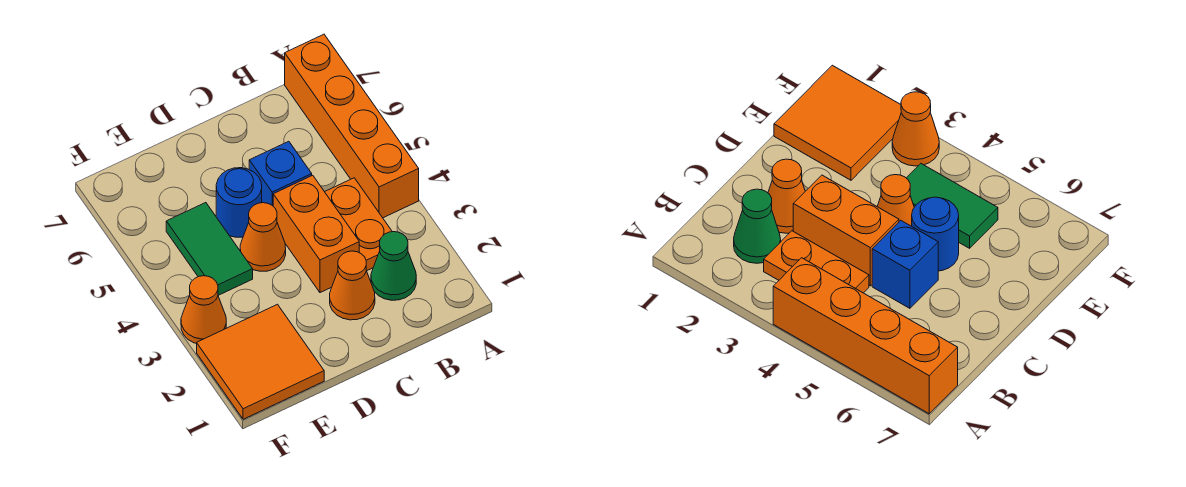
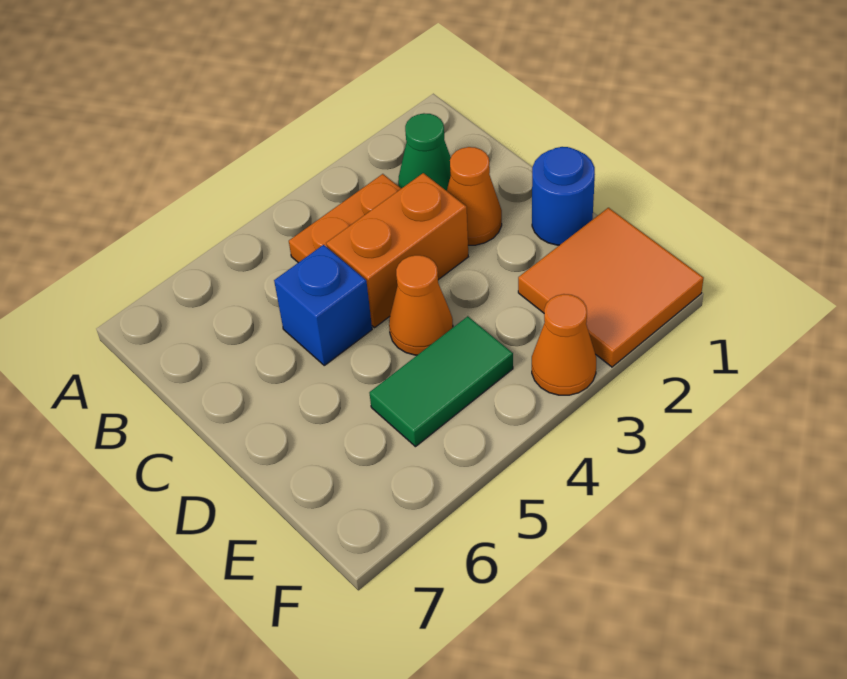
orange brick A4:A7 level 1 -> none
blue round brick D5 level 1 -> blue round brick D1 level 1

